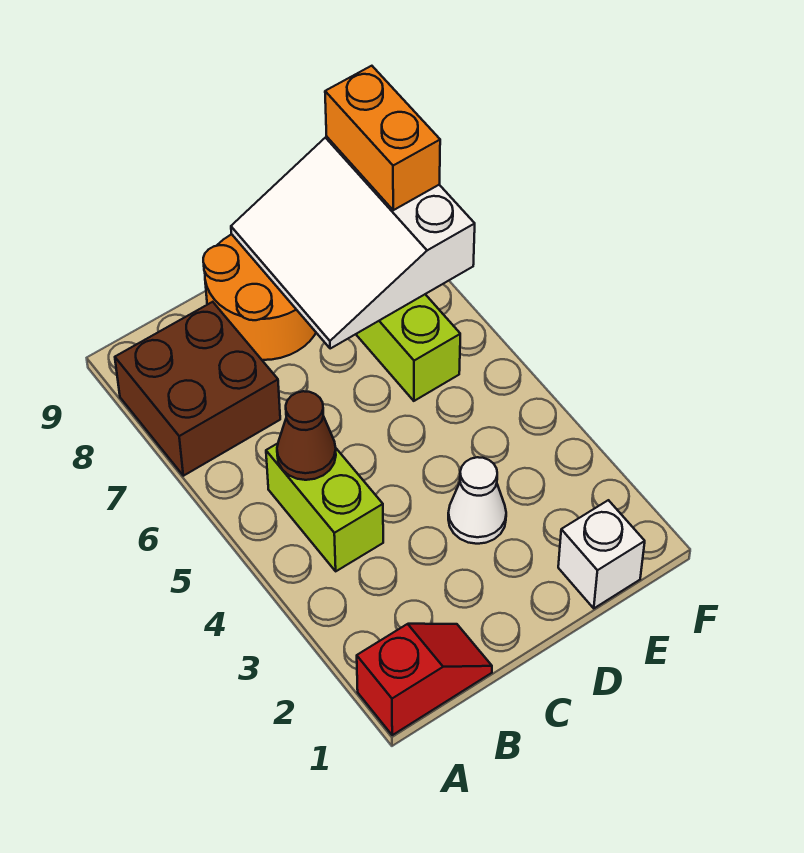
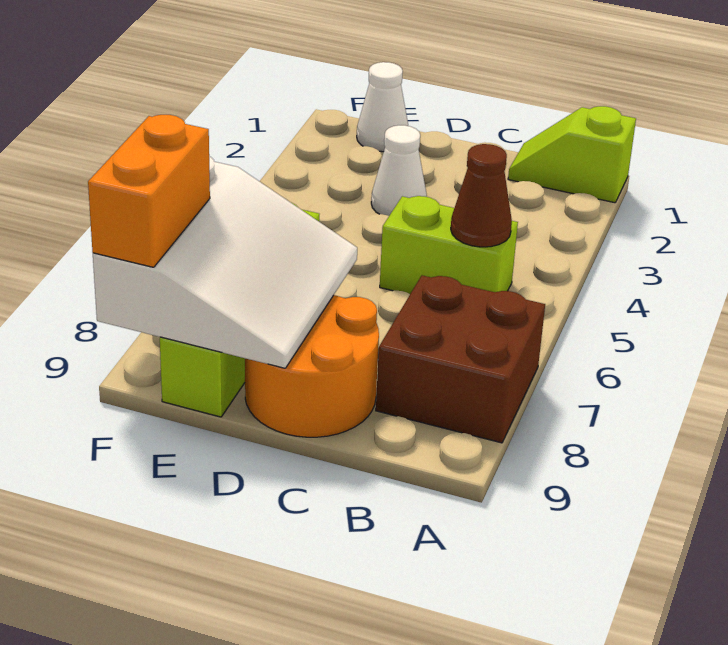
red slope A1:B1 level 1 top A -> lime slope A1:B1 level 1 top A
lime brick B4:B5 level 1 -> lime brick B5:C5 level 1
white brick E1 level 1 -> white cone E1 level 1

